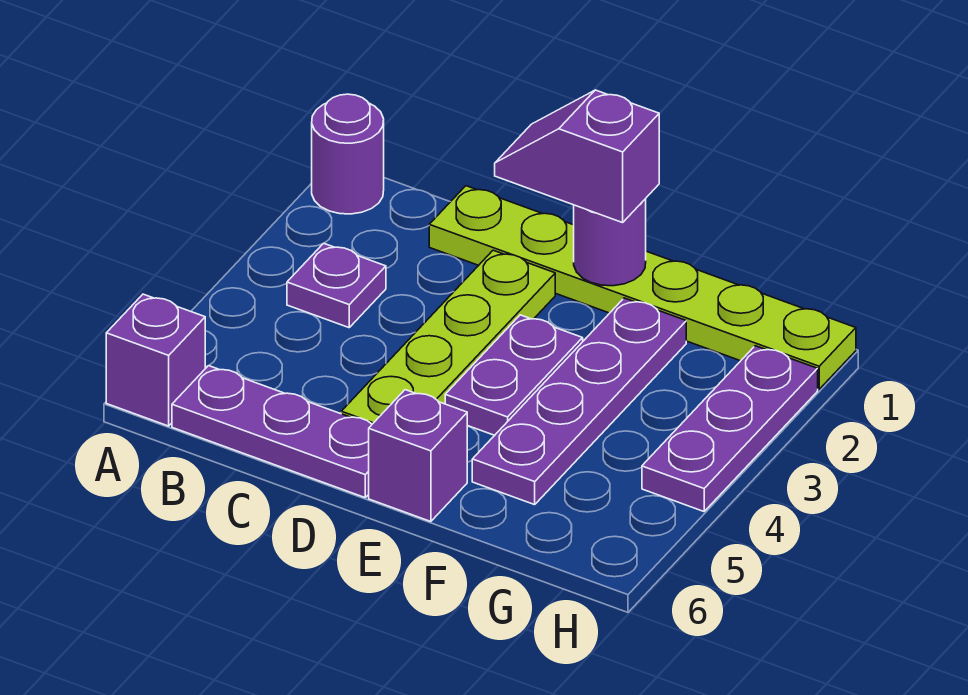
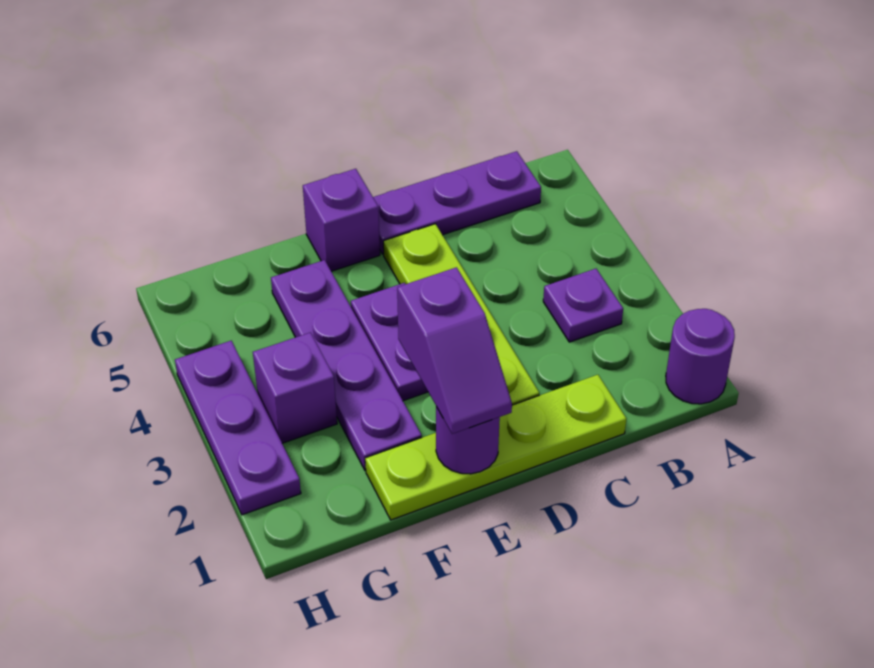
purple brick A6 level 1 -> purple brick G3 level 1
lime plate C1:H1 level 1 -> lime plate C1:F1 level 1
purple slope D1:E1 level 3 top E -> purple slope E1:E2 level 3 top 2

